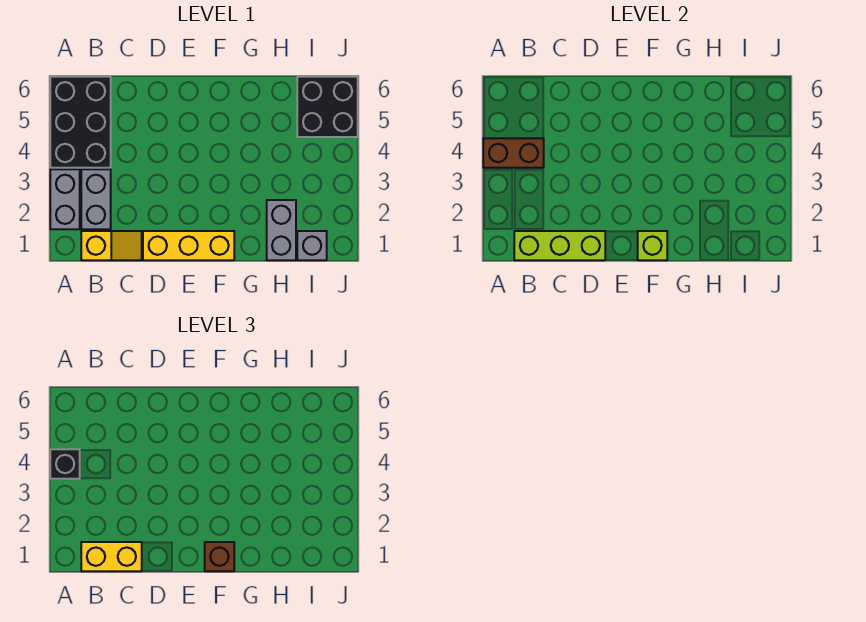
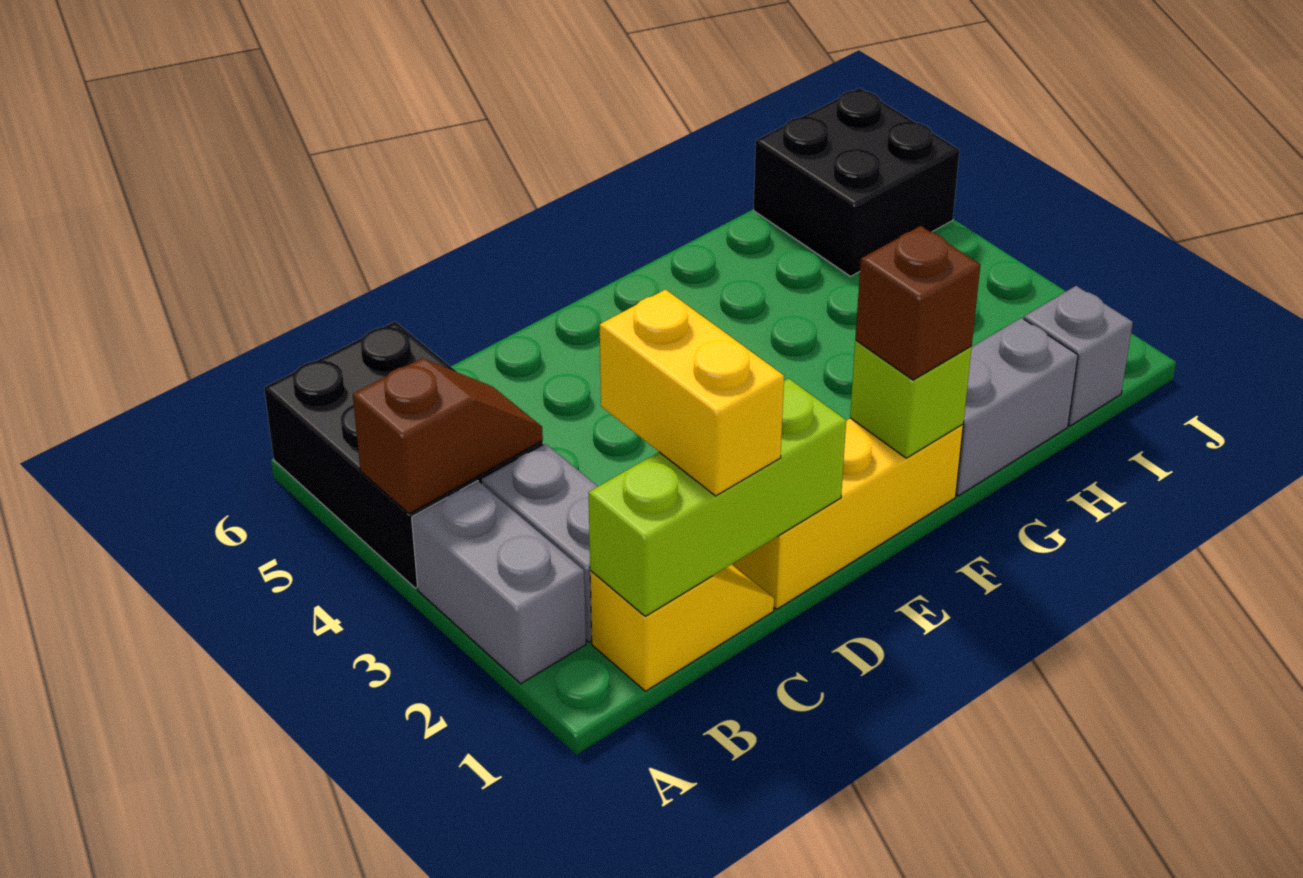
brown brick A4:B4 level 2 -> brown slope A4:B4 level 2 top A
black brick A4 level 3 -> none
yellow brick B1:C1 level 3 -> yellow brick C1:C2 level 3
grey brick H1:H2 level 1 -> grey brick G1:H1 level 1

